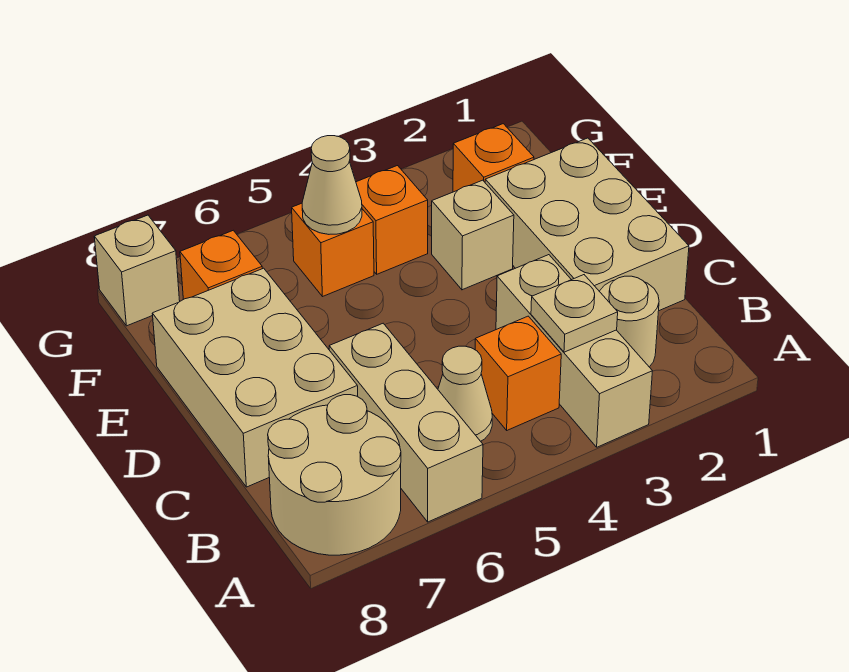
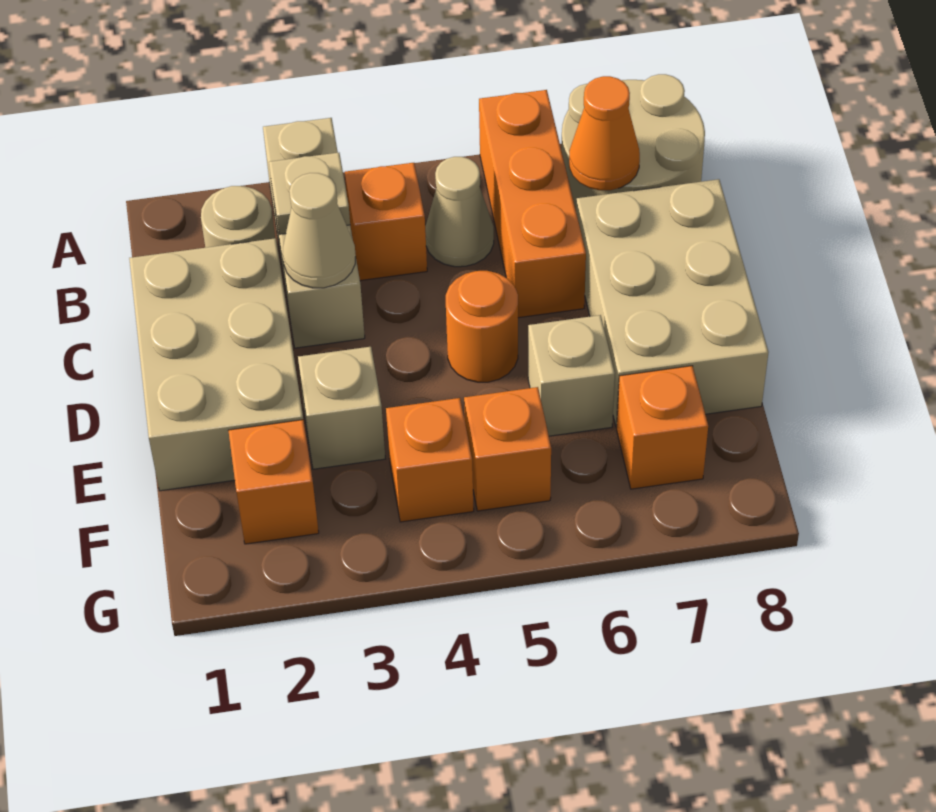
tan brick A6:C6 level 1 -> orange brick A6:C6 level 1
none -> orange cone B7 level 2
none -> orange round brick D5 level 1
tan cone F5 level 2 -> tan cone C3 level 2
tan brick G8 level 1 -> tan brick E6 level 1

